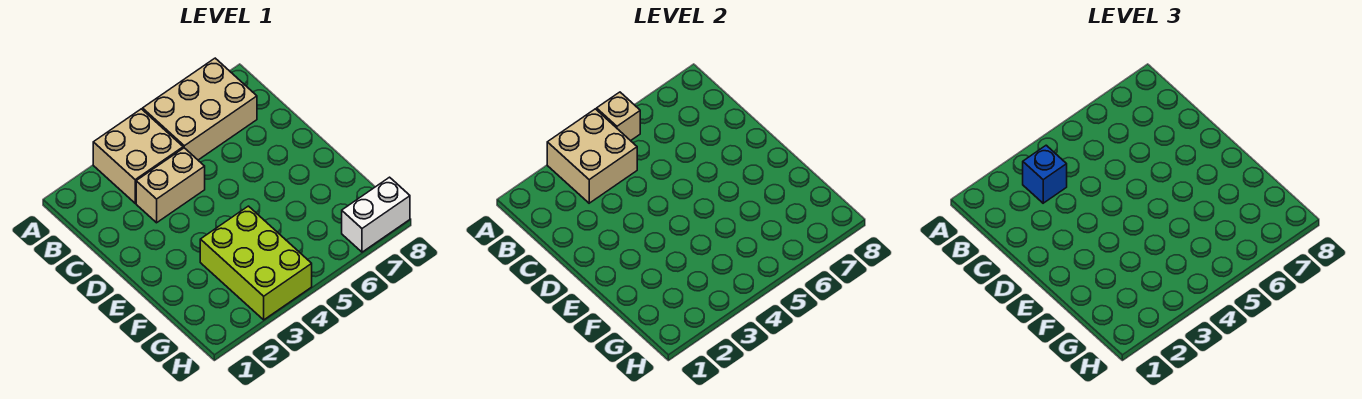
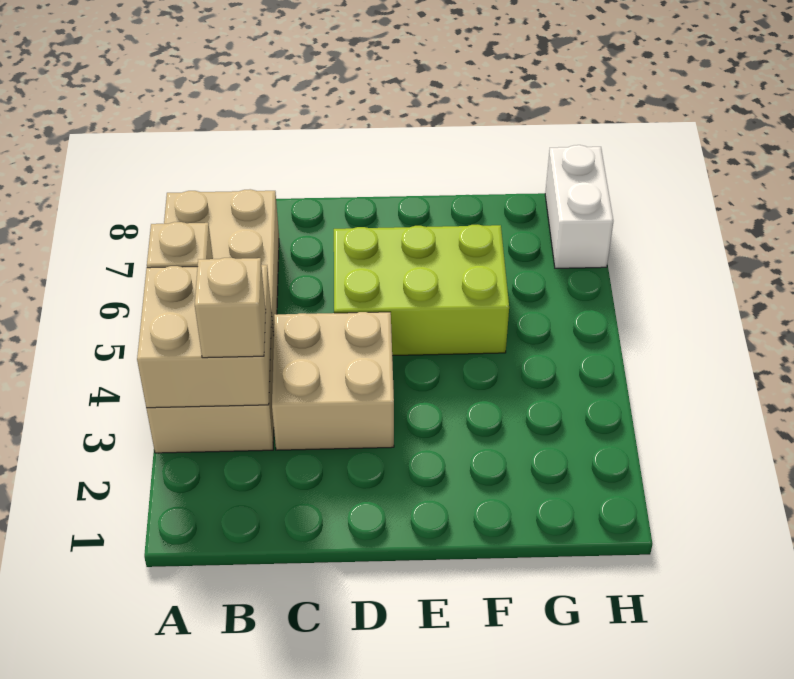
blue brick B3 level 3 -> tan brick B3 level 3
tan brick C3:C4 level 1 -> tan brick C3:D4 level 1
lime brick F3:H4 level 1 -> lime brick D5:F6 level 1

